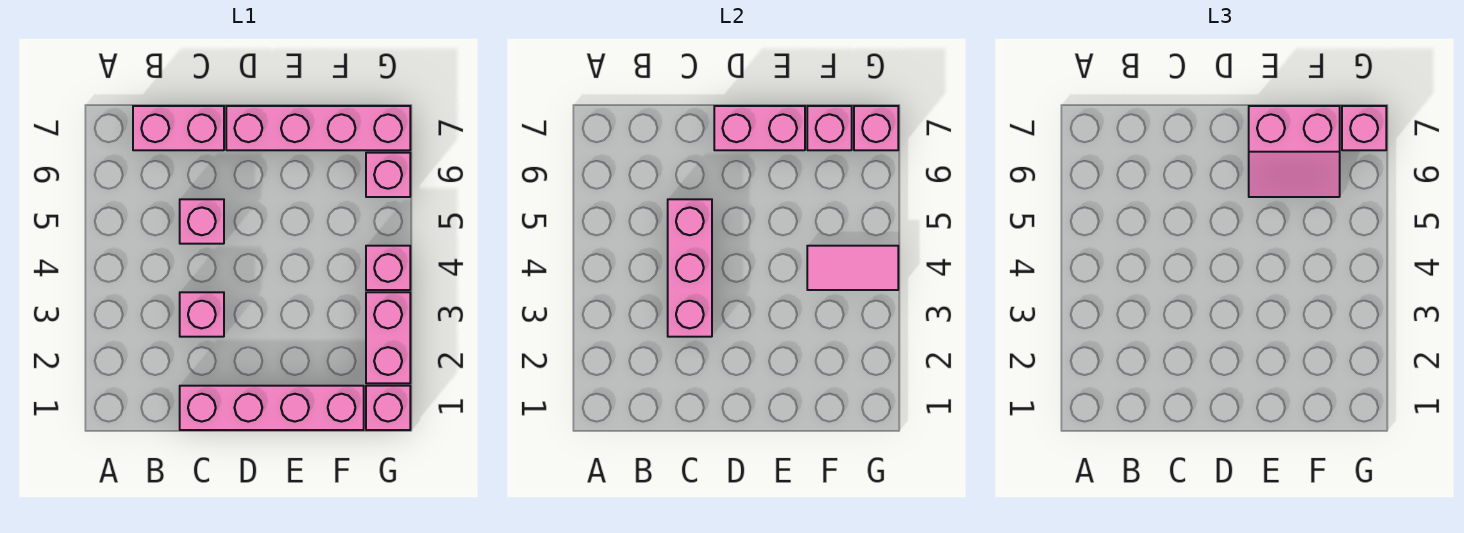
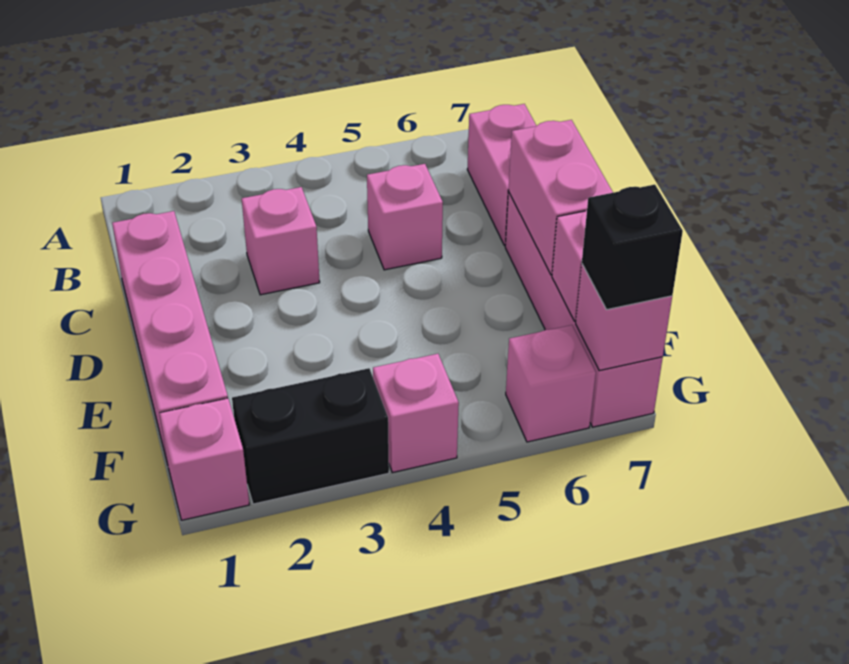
pink brick C3:C5 level 2 -> none
pink slope E6:F7 level 3 top 7 -> none
pink tile F4:G4 level 2 -> none
pink brick G2:G3 level 1 -> black brick G2:G3 level 1
pink brick G7 level 3 -> black brick G7 level 3

